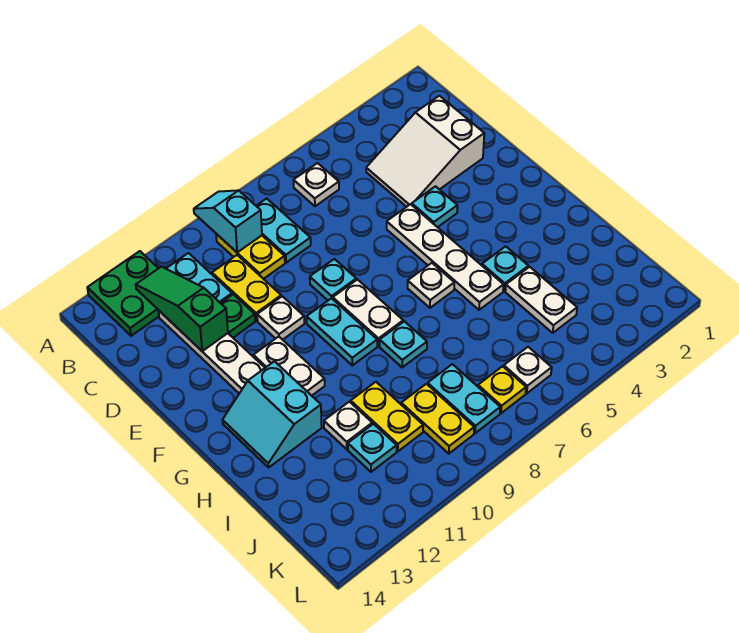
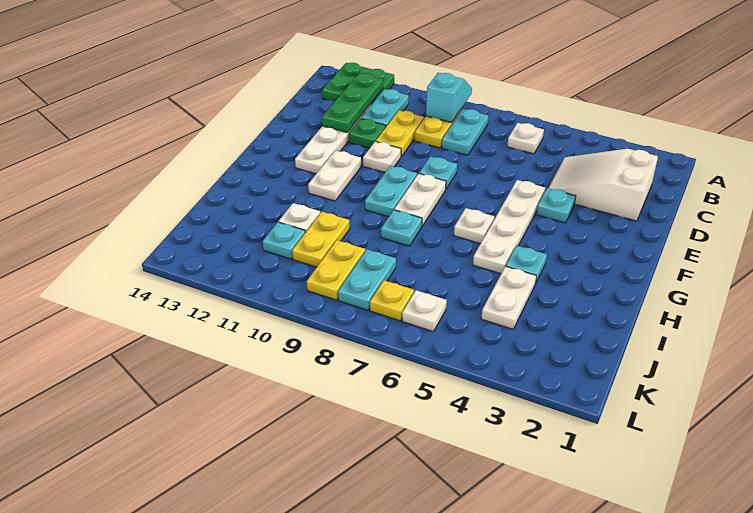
green slope B12:D12 level 2 top D -> green plate B12:D12 level 2
cyan slope G12:H13 level 1 top 12 -> none

